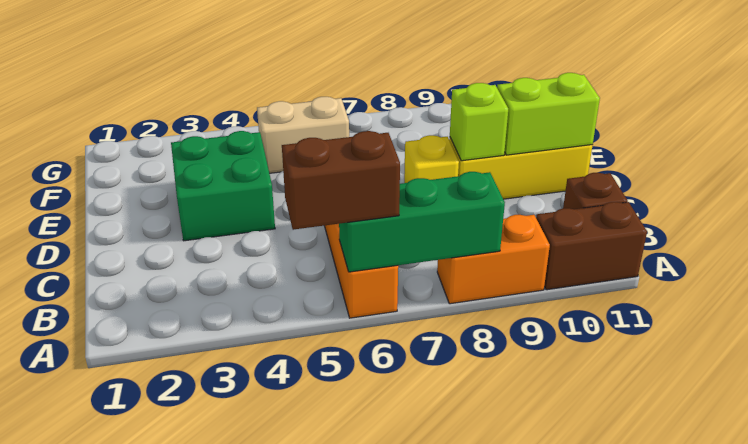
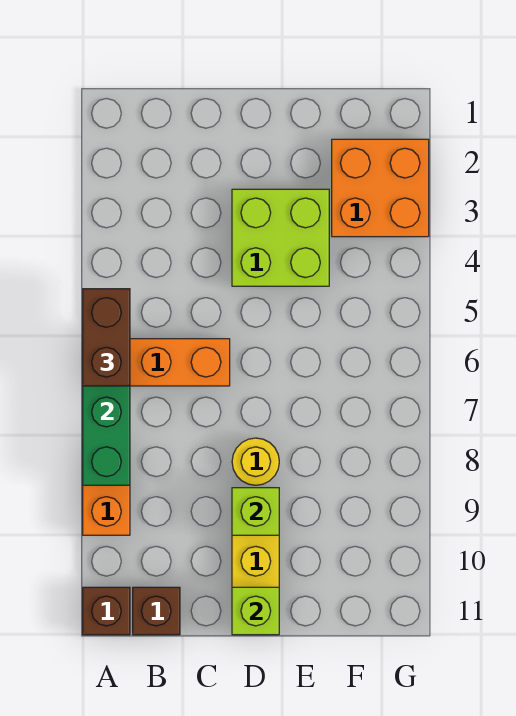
brown brick A10:A11 level 1 -> brown brick A11 level 1
green brick D3:E4 level 1 -> lime brick D3:E4 level 1
yellow brick D8 level 1 -> yellow round brick D8 level 1
lime brick D10:D11 level 2 -> lime brick D11 level 2
none -> orange brick F2:G3 level 1
tan brick F5:F6 level 1 -> none

